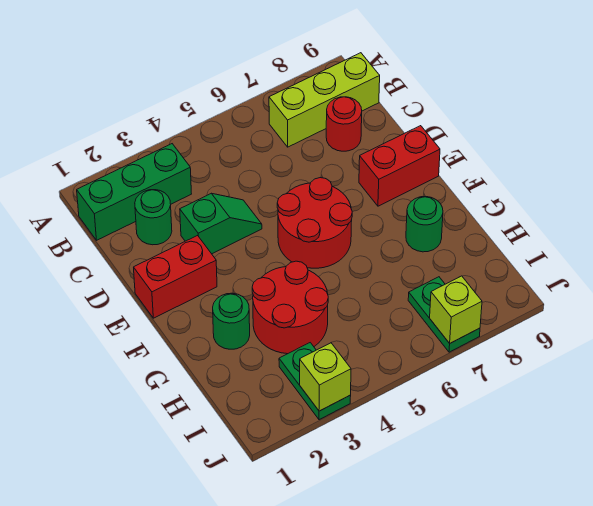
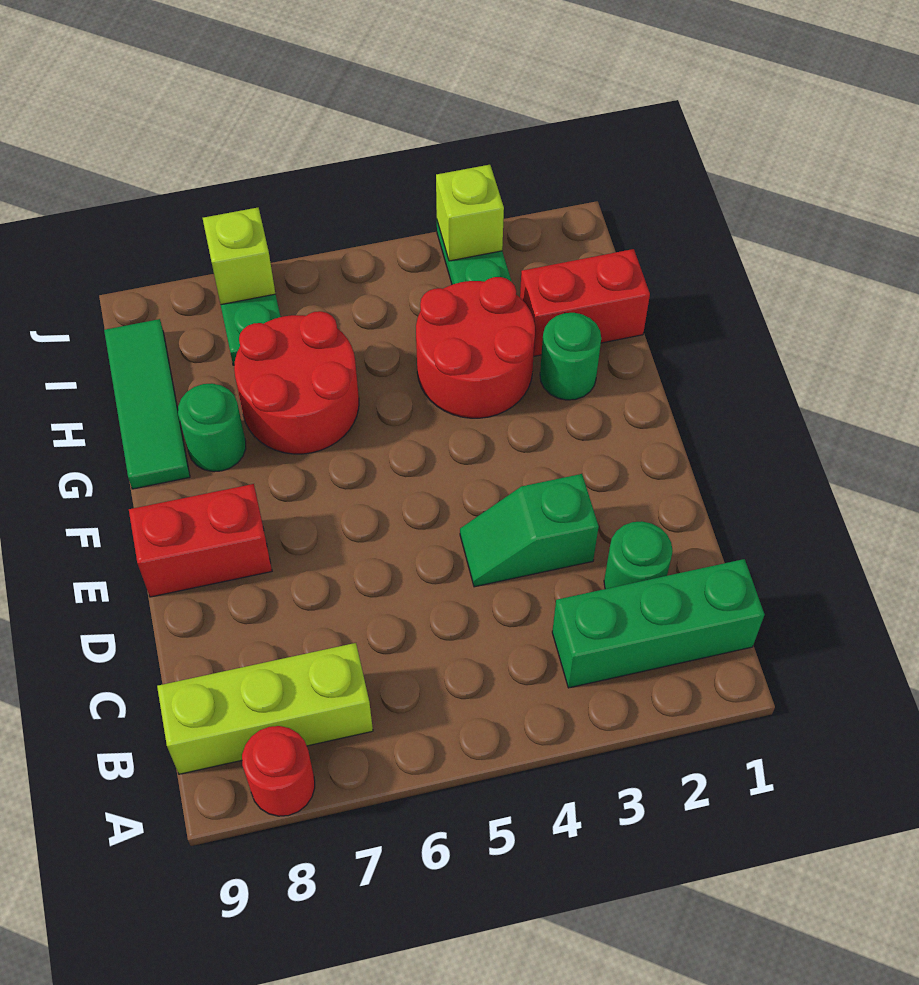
red round brick C8 level 1 -> red round brick A8 level 1
red brick E1:E2 level 1 -> red brick H1:H2 level 1
red round brick E5:F6 level 1 -> red round brick G6:H7 level 1
none -> green tile G9:I9 level 1

